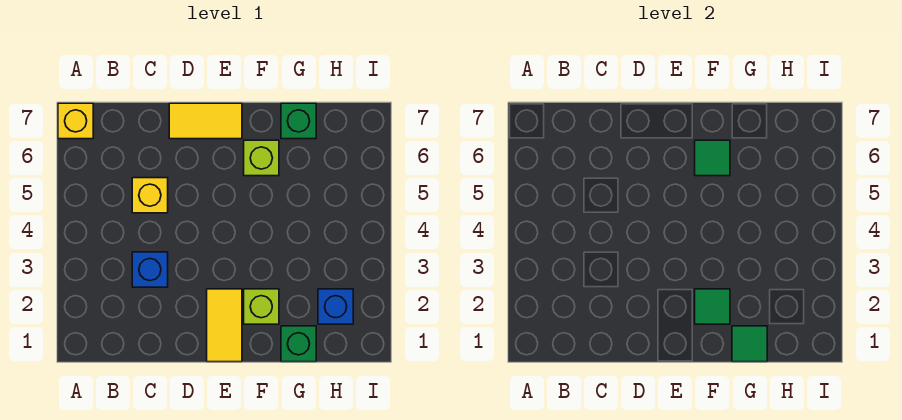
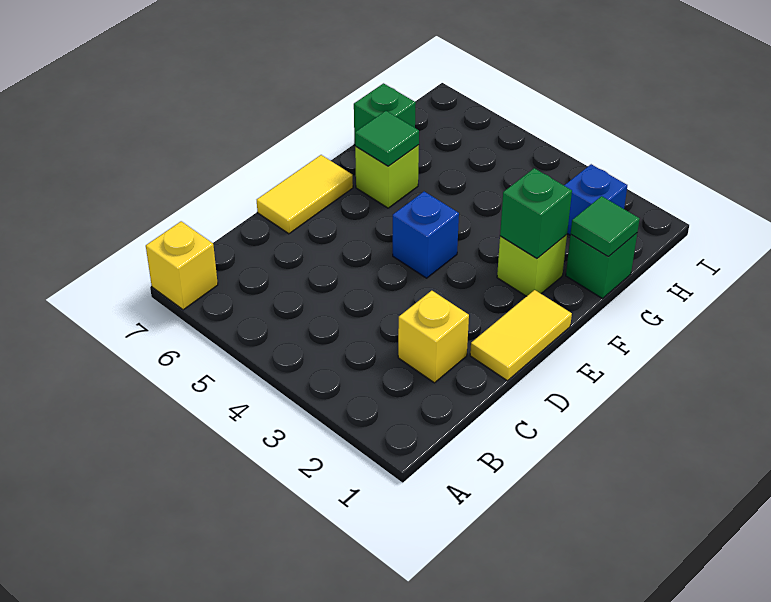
blue brick C3 level 1 -> blue brick E4 level 1
yellow brick C5 level 1 -> yellow brick C2 level 1
yellow tile E1:E2 level 1 -> yellow tile D1:E1 level 1
green tile F2 level 2 -> green brick F2 level 2

